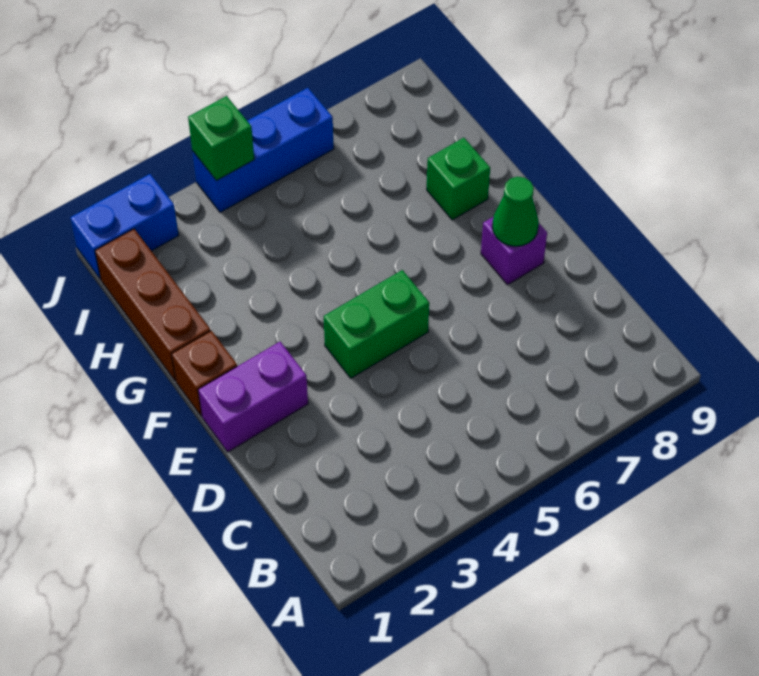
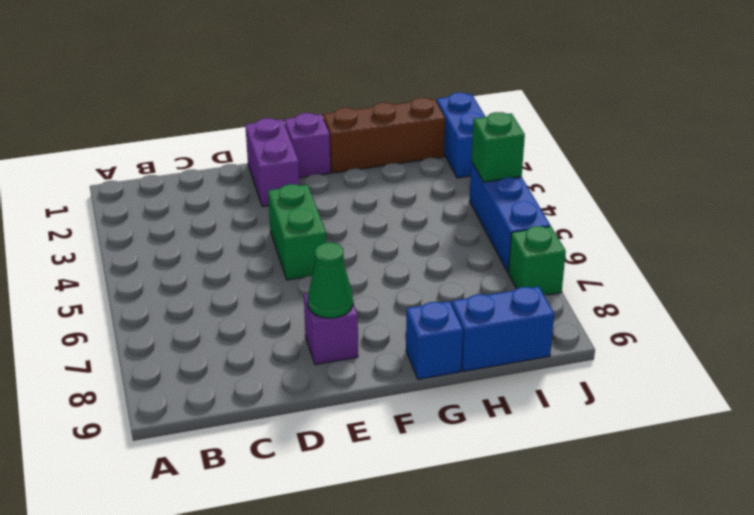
brown brick F1 level 1 -> purple brick F1 level 1
green brick G8 level 1 -> green brick J7 level 1
none -> blue brick G9 level 1
none -> blue brick H9:I9 level 1

